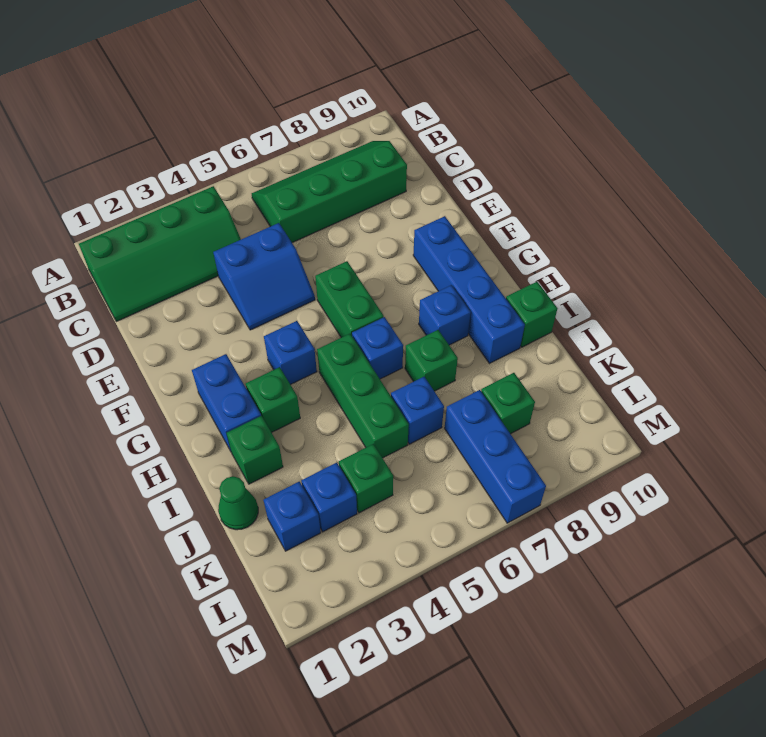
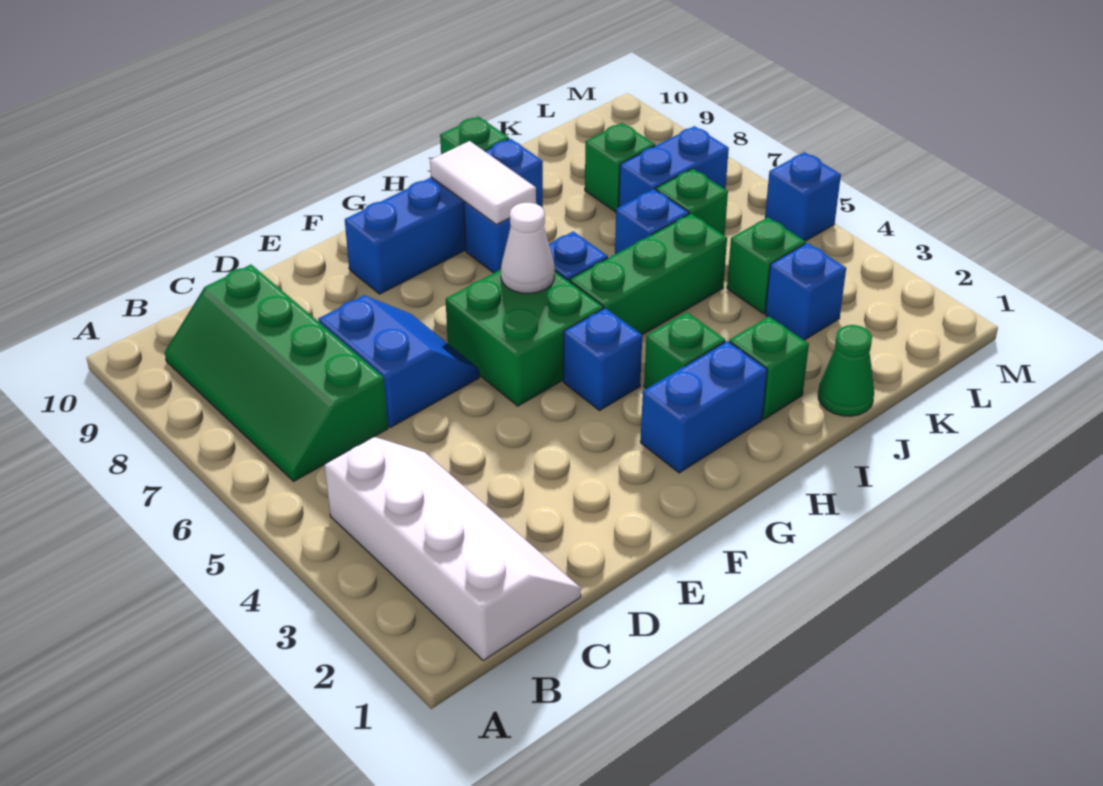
green slope B1:C4 level 1 top B -> white slope B1:C4 level 1 top B
blue slope D4:E5 level 1 top D -> blue slope D6:E7 level 1 top D
green brick F6:G6 level 1 -> green brick F5:G6 level 1
none -> white cone G6 level 2
none -> white tile H8:H9 level 2
green brick I7 level 1 -> green brick K6 level 1
blue brick K2 level 1 -> blue brick M5 level 1
blue brick K7:M7 level 1 -> blue brick K7:L7 level 1

